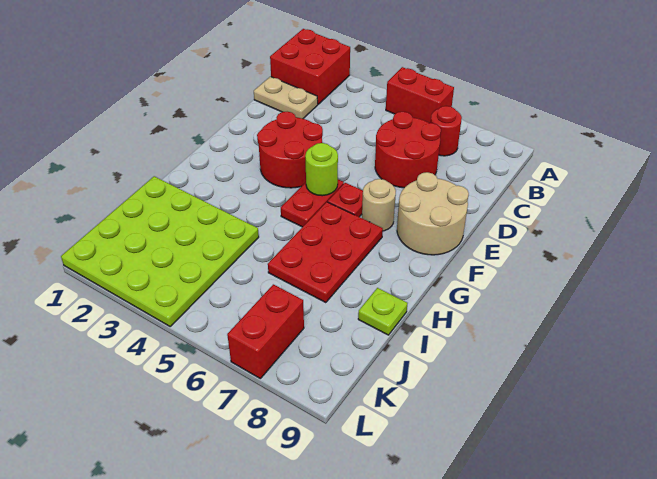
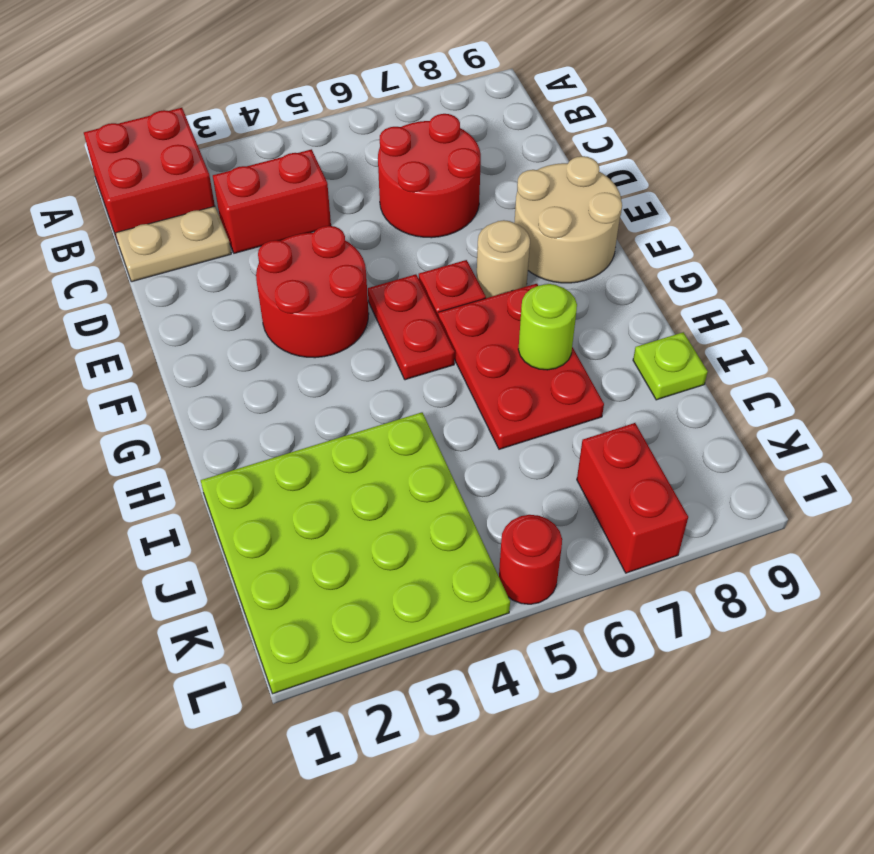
red brick A5:A6 level 1 -> red brick C3:C4 level 1
red round brick B7 level 1 -> red round brick L5 level 1
lime round brick F5 level 2 -> lime round brick H7 level 2

